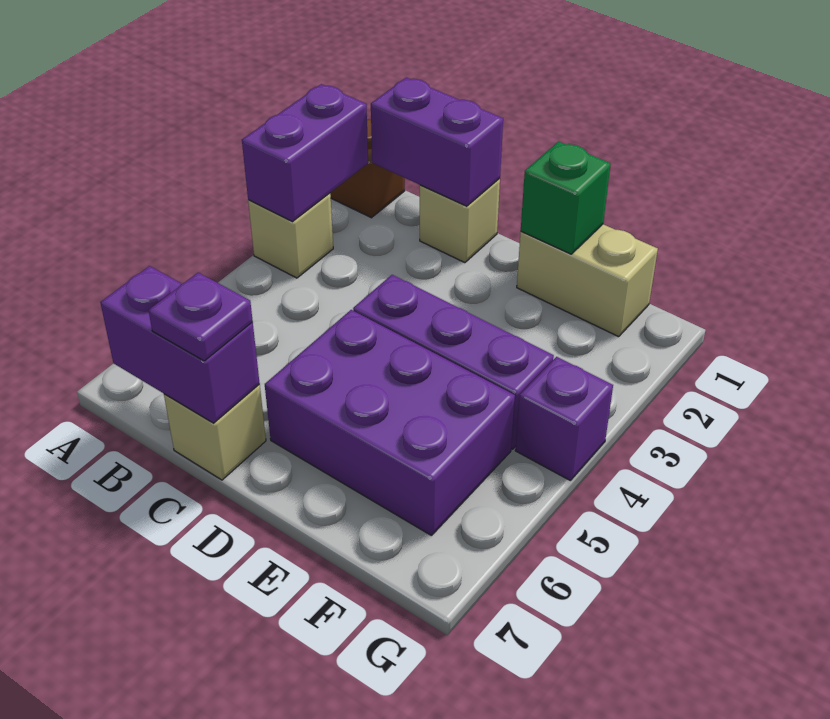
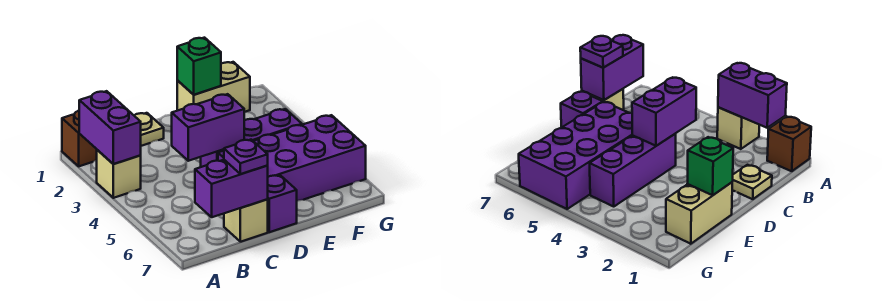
purple brick B1:C1 level 2 -> purple brick C4:D4 level 2
tan brick C1 level 1 -> tan plate C1 level 1
purple brick D5:F6 level 1 -> purple brick D5:G6 level 1
purple brick G4 level 1 -> purple brick D7 level 1

